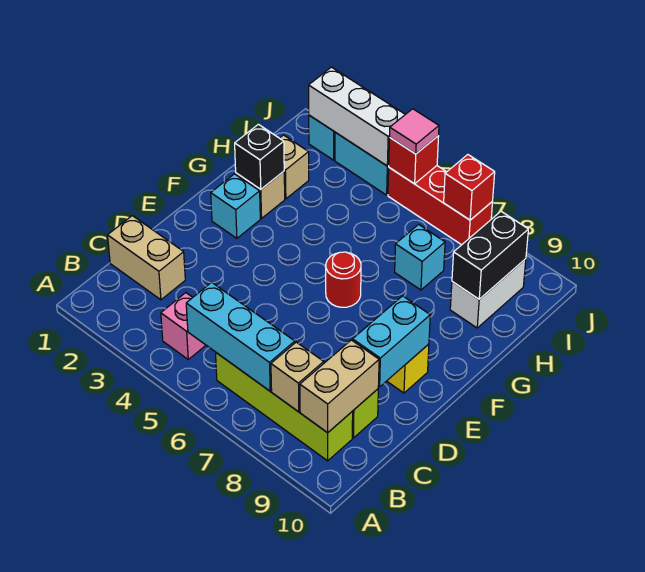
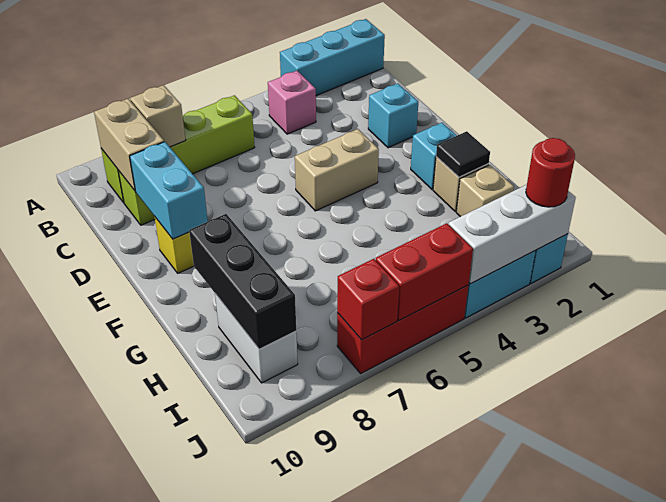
cyan brick B5:B7 level 2 -> cyan brick A1:A3 level 1
tan brick C1:C2 level 1 -> tan brick E4:E5 level 1
red round brick F6 level 1 -> red round brick J2 level 3
black brick G2 level 2 -> black tile G2 level 2
cyan brick H7 level 1 -> cyan brick D2 level 1
black brick H9:I9 level 2 -> black brick G9:I9 level 2
red brick J5 level 2 -> red brick J5:J6 level 2
pink tile J5 level 3 -> none

